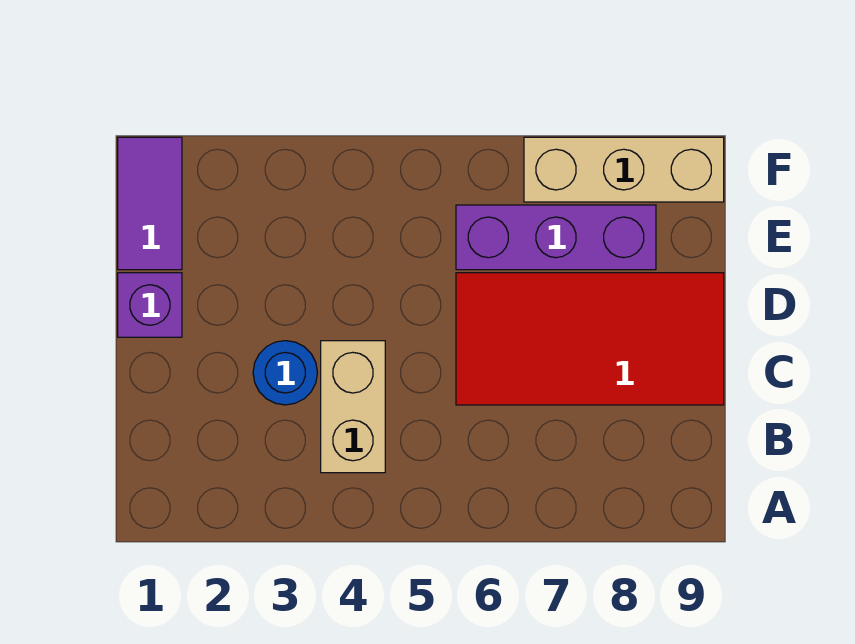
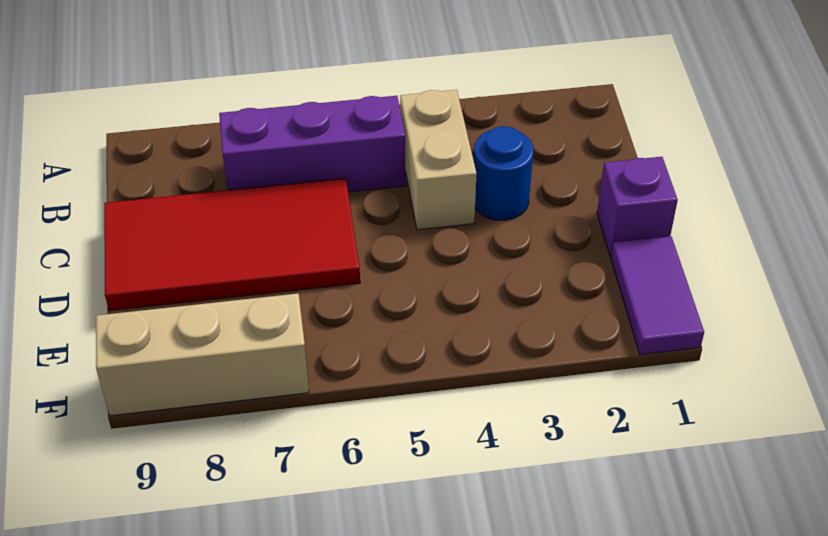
purple brick E6:E8 level 1 -> purple brick B5:B7 level 1

